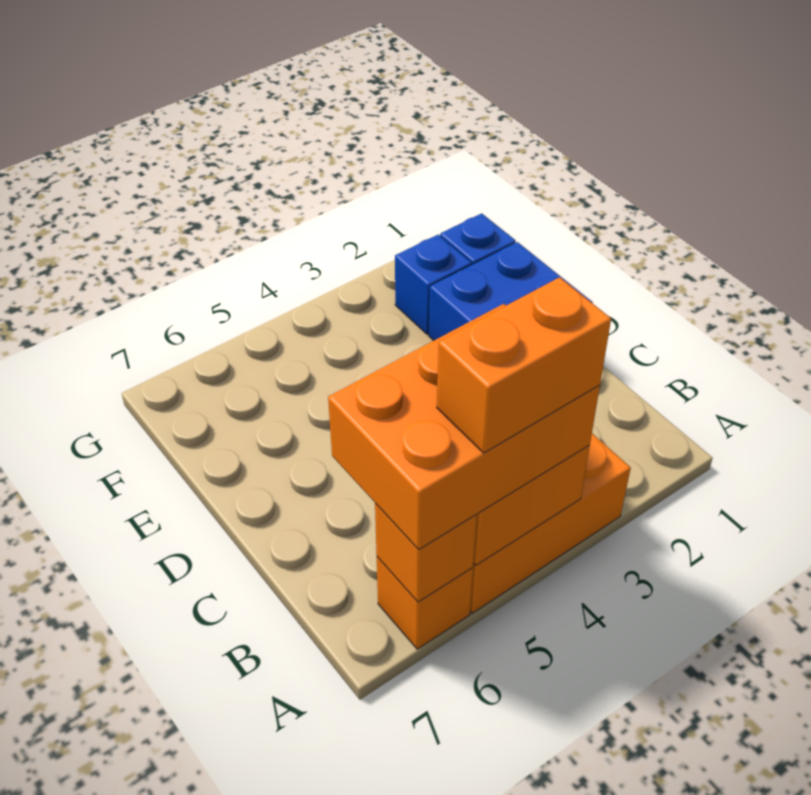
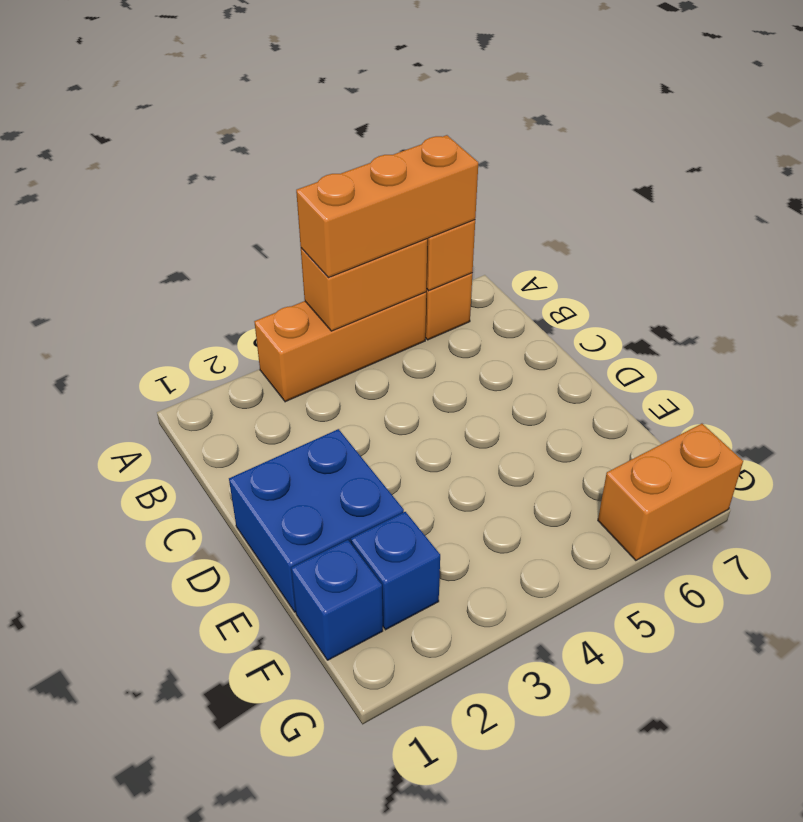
orange brick A4:B6 level 3 -> orange brick A4:A6 level 3
orange brick A4:A5 level 4 -> orange brick G6:G7 level 1

